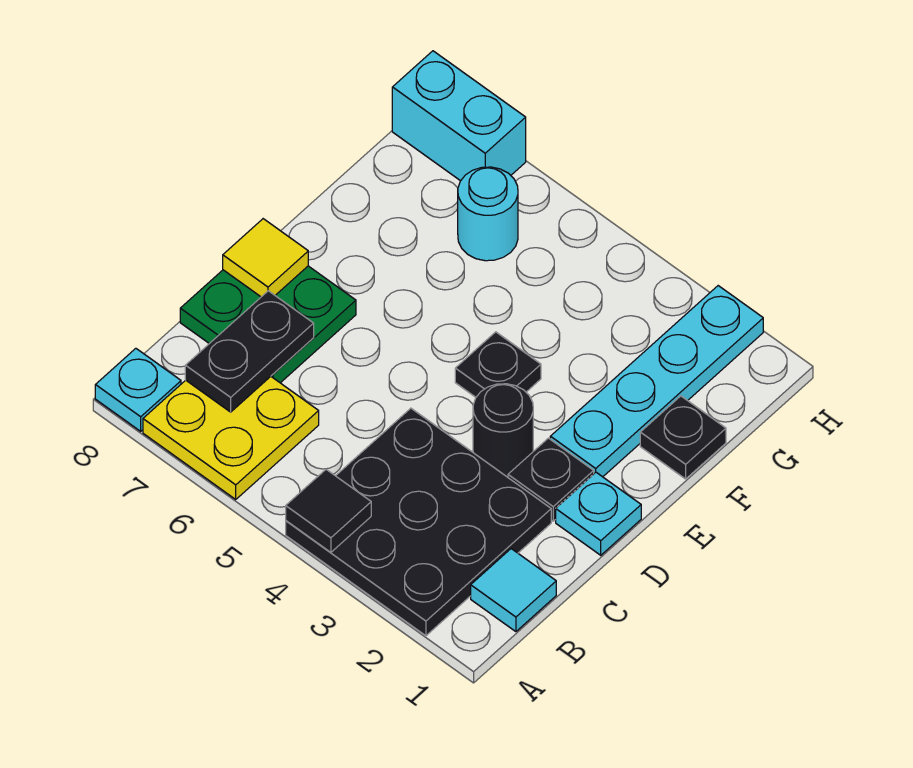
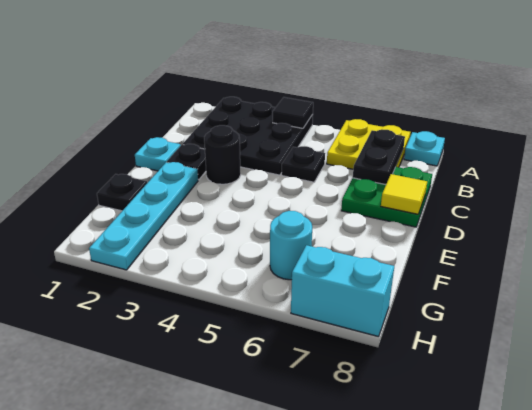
cyan tile B1 level 1 -> none
black plate E4 level 1 -> black plate C5 level 1

